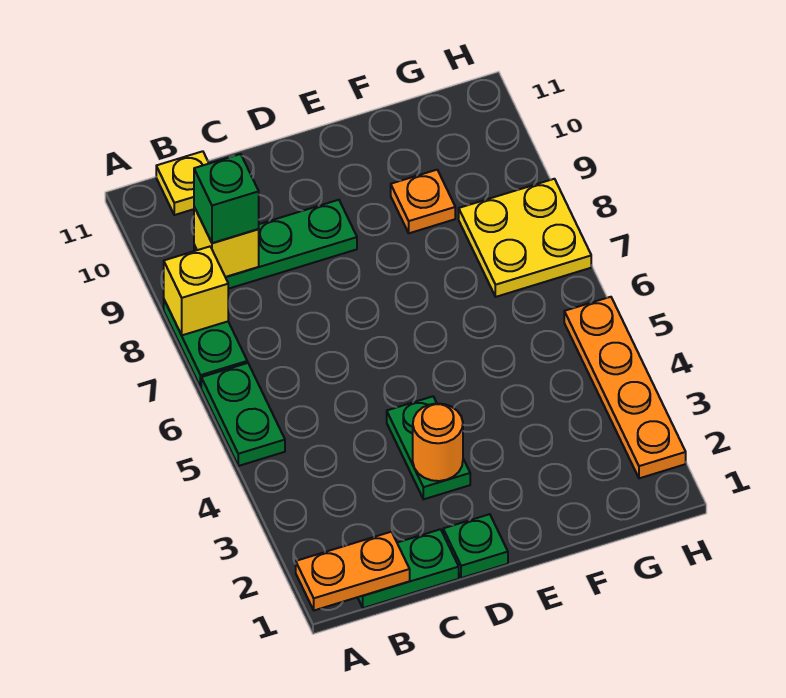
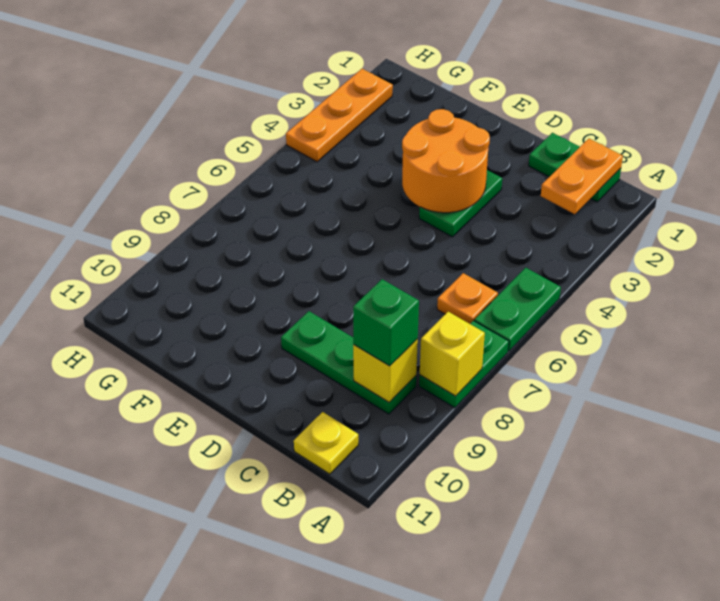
orange plate A1:B1 level 2 -> orange plate B1:B2 level 2
green plate D1 level 1 -> none
orange round brick D3 level 2 -> orange round brick D3:E4 level 2
orange plate F9 level 1 -> orange plate B6 level 1
yellow plate G7:H8 level 1 -> none
orange plate H2:H5 level 1 -> orange plate H2:H4 level 1

